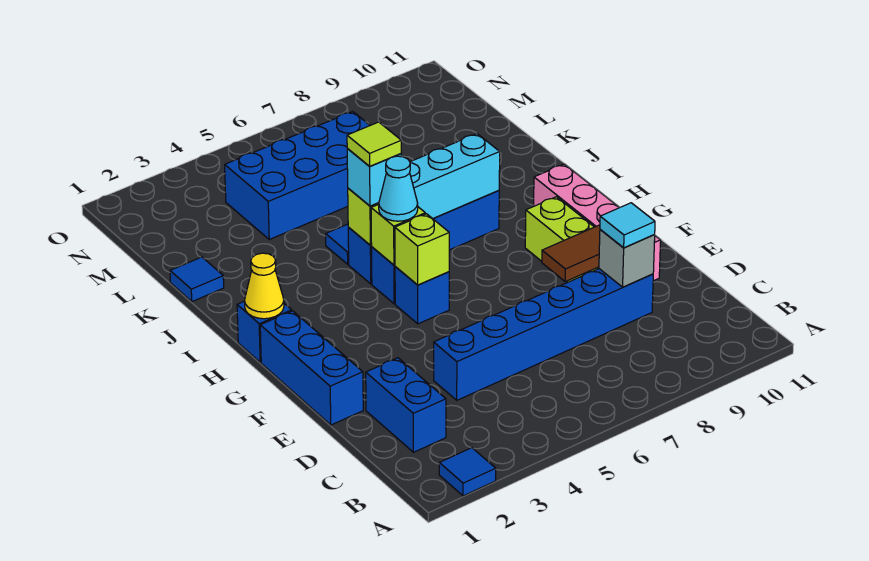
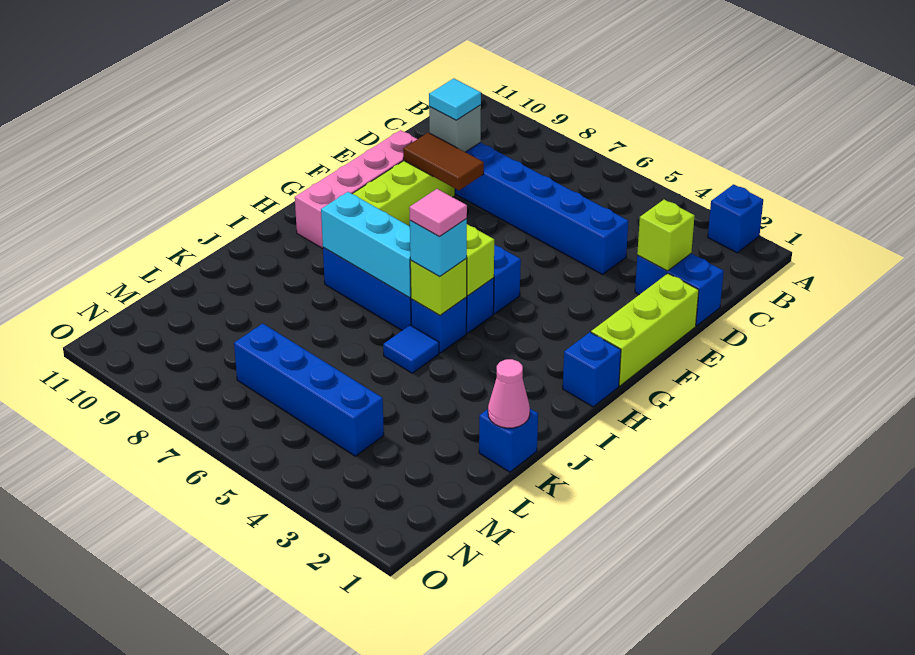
blue tile A2 level 1 -> blue brick A2 level 1
blue brick C2:D2 level 1 -> blue brick D1:D2 level 1
blue brick E1:G1 level 1 -> lime brick E1:G1 level 1
lime brick G5 level 2 -> lime brick D2 level 2
yellow cone H1 level 2 -> none
cyan cone H5 level 3 -> none
lime tile I5 level 4 -> pink tile I5 level 4
blue tile K1 level 1 -> blue brick K1 level 1
none -> pink cone K1 level 2
blue brick L4:M7 level 1 -> blue brick M4:M7 level 1

